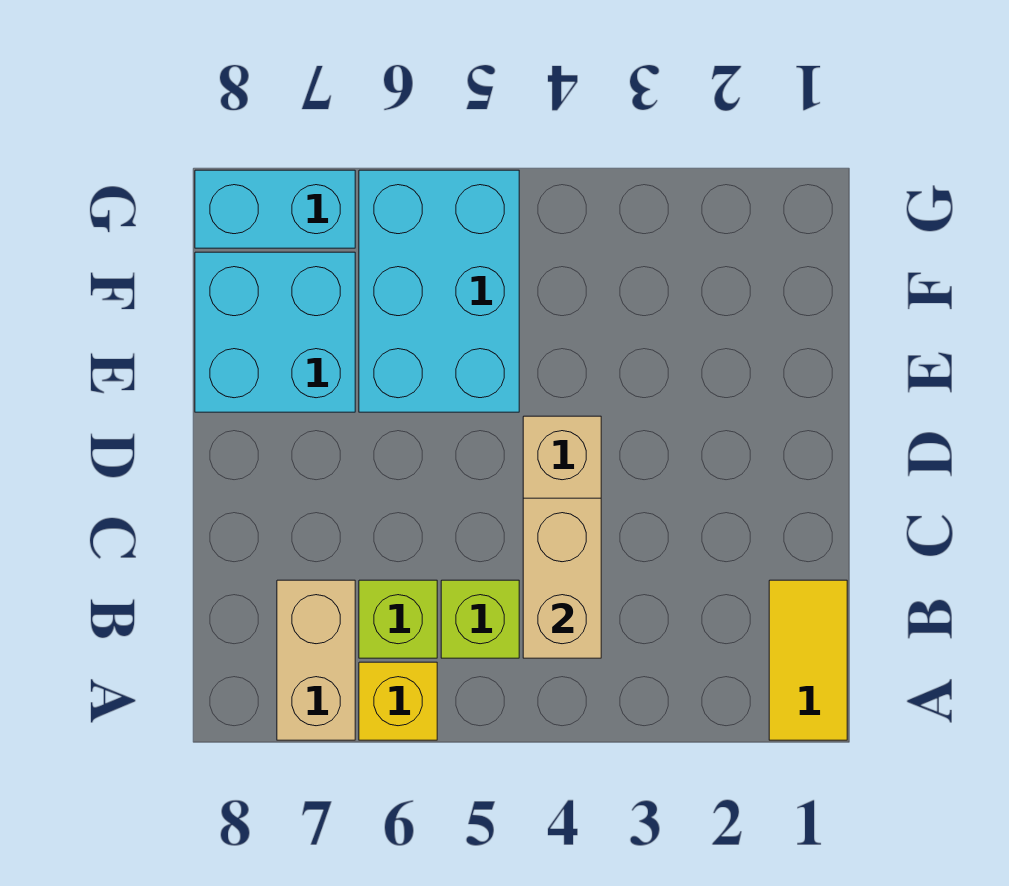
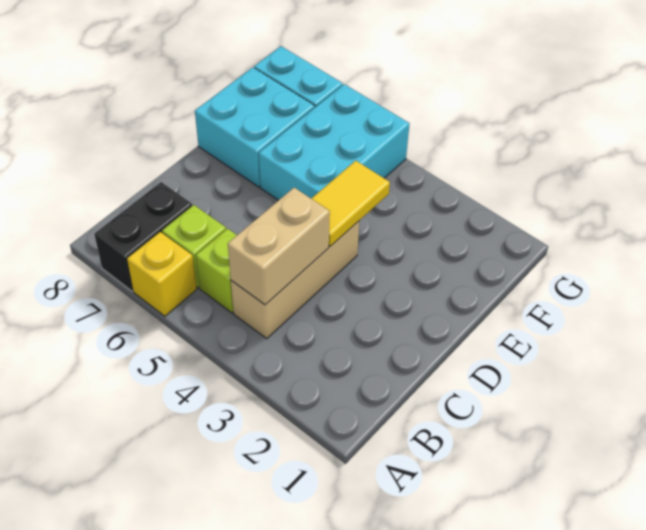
yellow tile A1:B1 level 1 -> yellow tile D4:E4 level 2
tan brick A7:B7 level 1 -> black brick A7:B7 level 1

